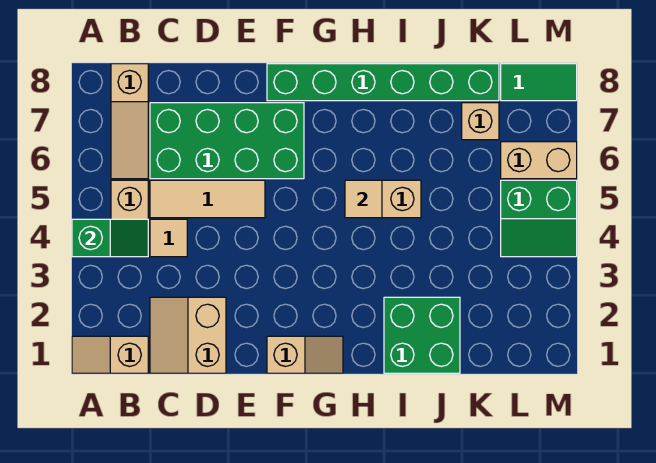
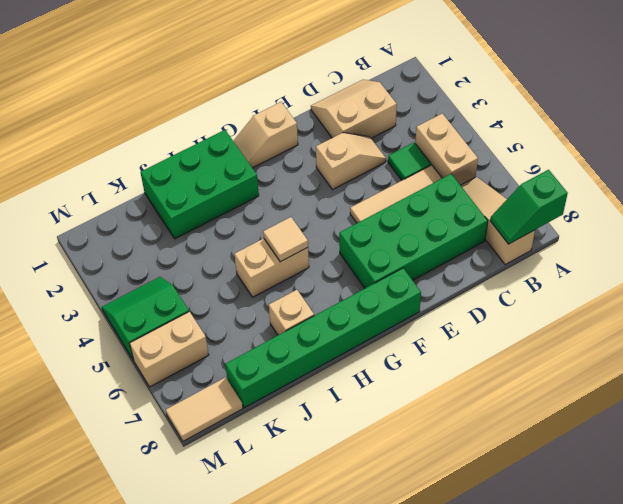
tan slope A1:B1 level 1 top B -> tan slope D3:E3 level 1 top E
green slope A4:B4 level 2 top A -> green slope A8:B8 level 2 top A
tan slope C1:D2 level 1 top D -> tan slope C1:D2 level 1 top 2
tan tile C4 level 1 -> green tile C4 level 1
green brick I1:J2 level 1 -> green brick H1:J2 level 1
tan brick K7 level 1 -> tan brick I7 level 1
green tile L8:M8 level 1 -> tan tile L8:M8 level 1

